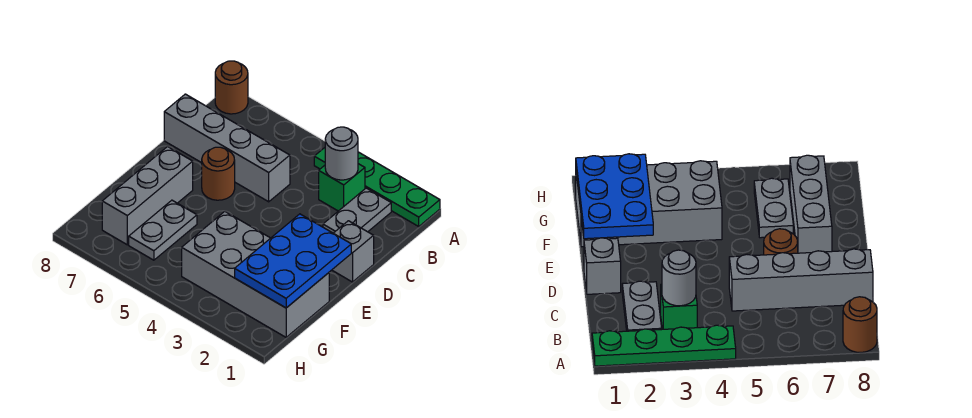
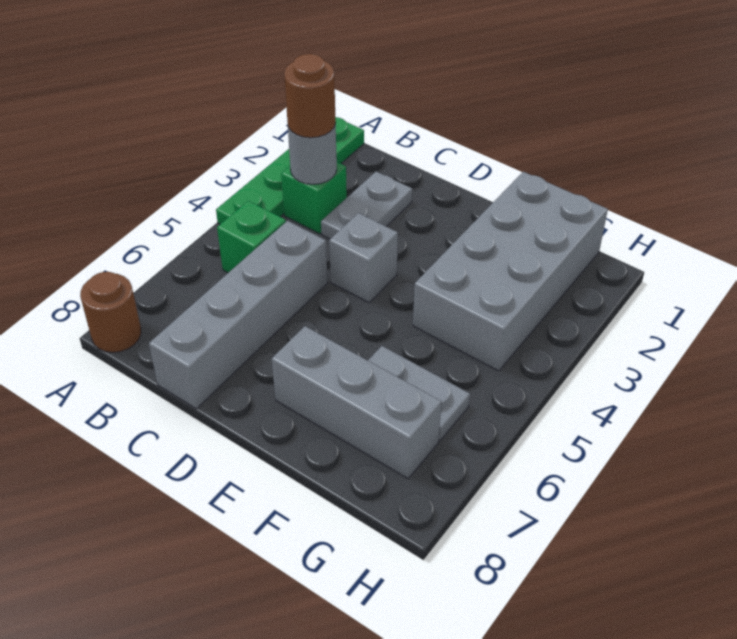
grey plate B2:C2 level 1 -> grey plate C2:C3 level 1
none -> green brick B5 level 1
grey brick D1 level 1 -> grey brick D4 level 1
brown round brick D6 level 1 -> brown round brick B3 level 3
blue plate E1:G2 level 2 -> none

